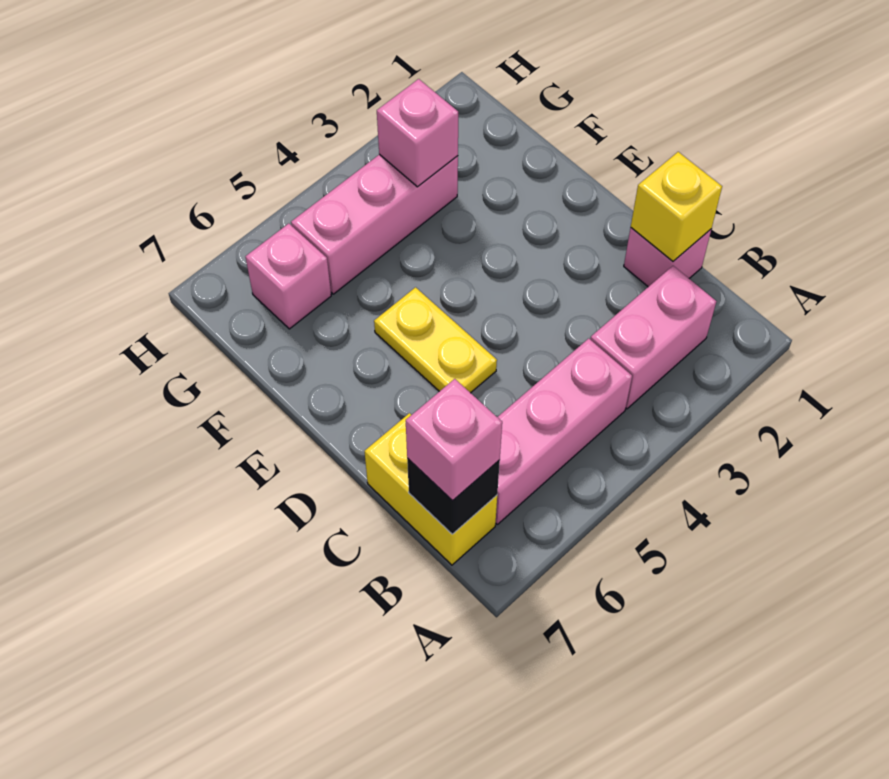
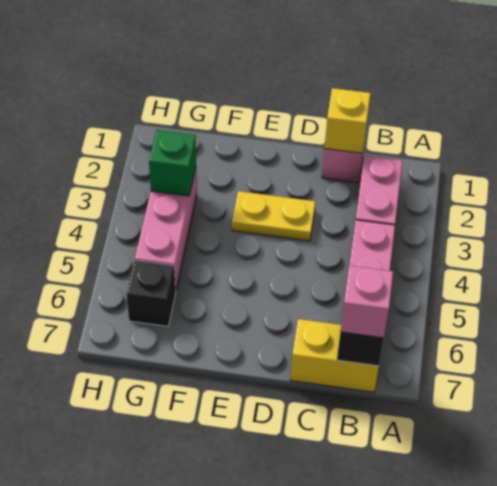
yellow plate D5:E5 level 1 -> yellow plate D3:E3 level 1
pink brick G3 level 2 -> green brick G3 level 2
pink brick G6 level 1 -> black brick G6 level 1

